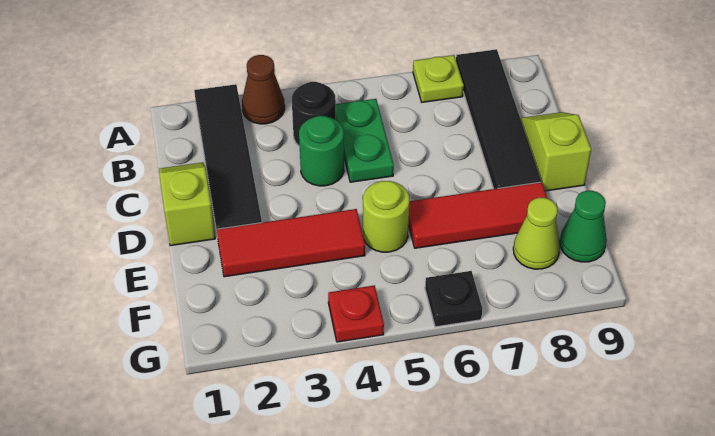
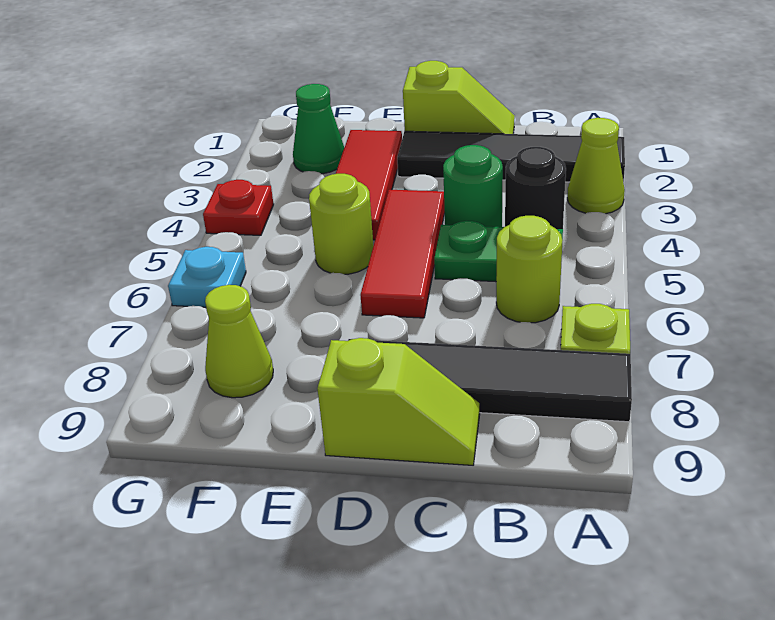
brown cone A3 level 1 -> lime cone A3 level 1
none -> lime round brick B6 level 1
red tile E6:E8 level 1 -> red tile D4:D6 level 1
green cone F9 level 1 -> green cone F2 level 1
black plate G6 level 1 -> cyan plate G6 level 1

